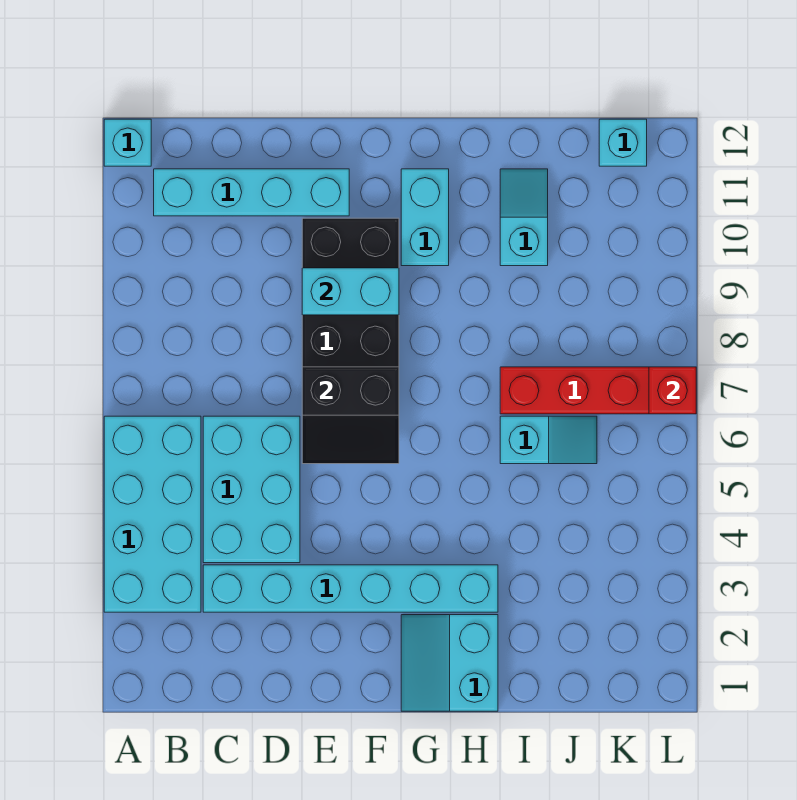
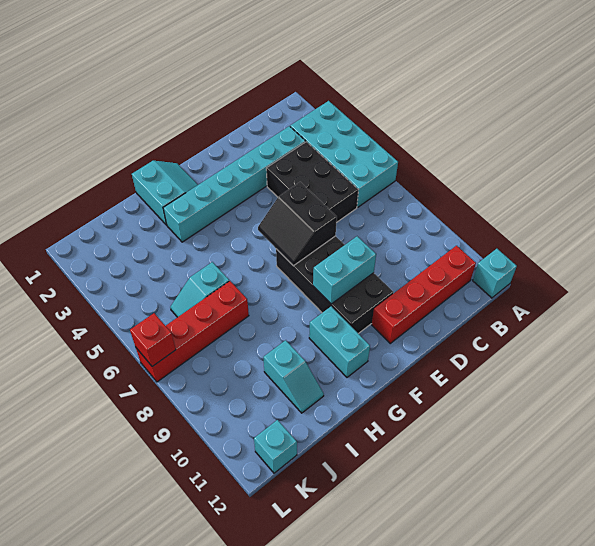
cyan brick B11:E11 level 1 -> red brick B11:E11 level 1
cyan brick C4:D6 level 1 -> black brick C4:D6 level 1
black slope E6:F7 level 2 top 7 -> black slope E6:F7 level 2 top E

